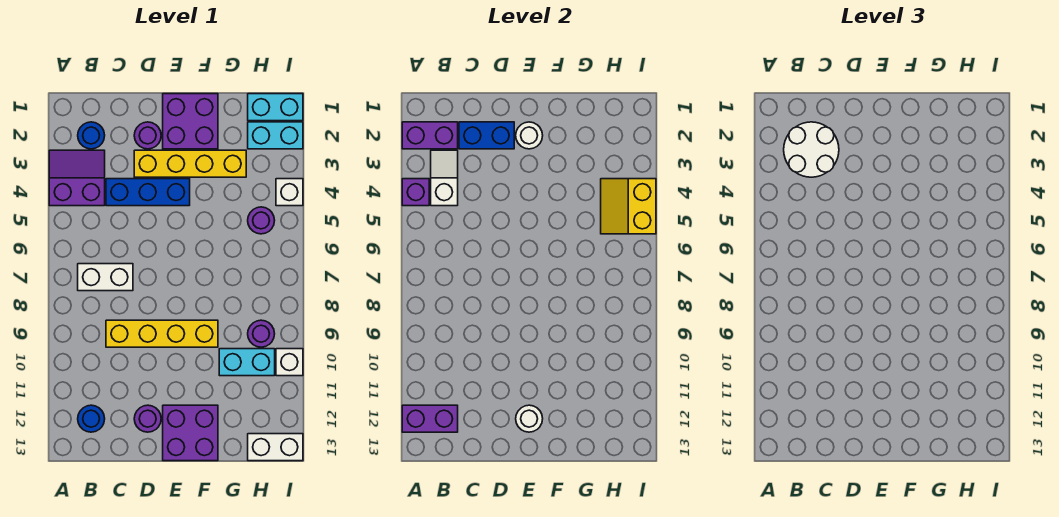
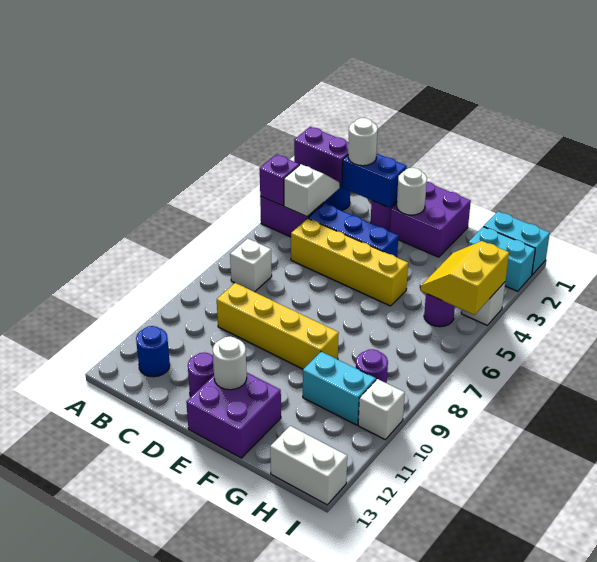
purple brick A12:B12 level 2 -> none
white round brick B2:C3 level 3 -> white round brick C2 level 3
white brick B7:C7 level 1 -> white brick B7 level 1
yellow brick D3:G3 level 1 -> yellow brick C5:F5 level 1

